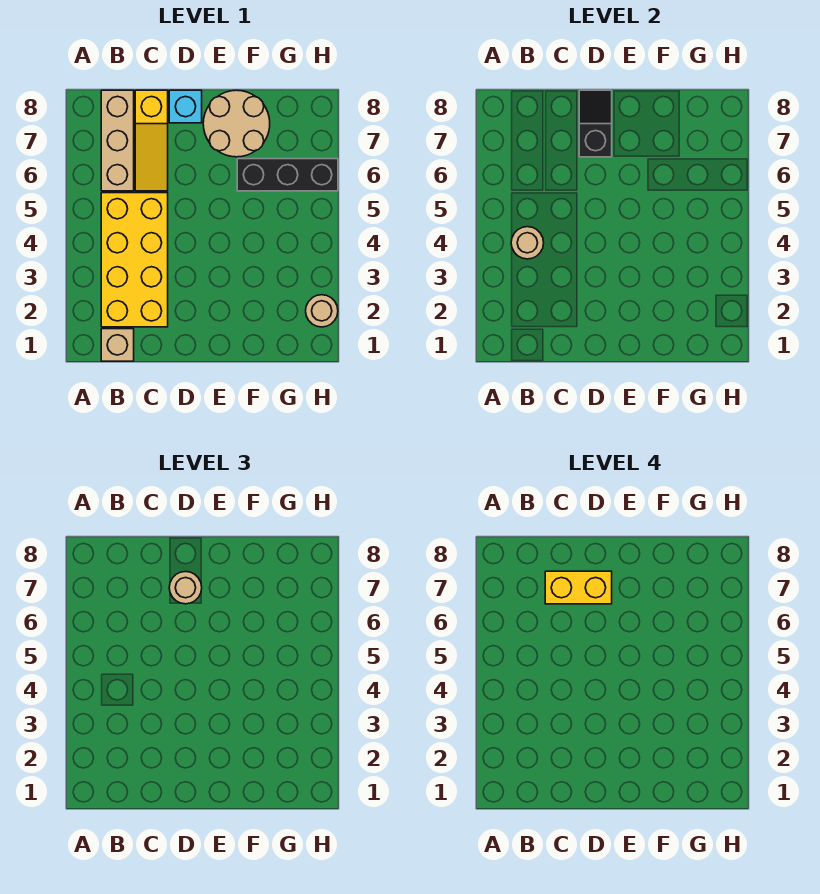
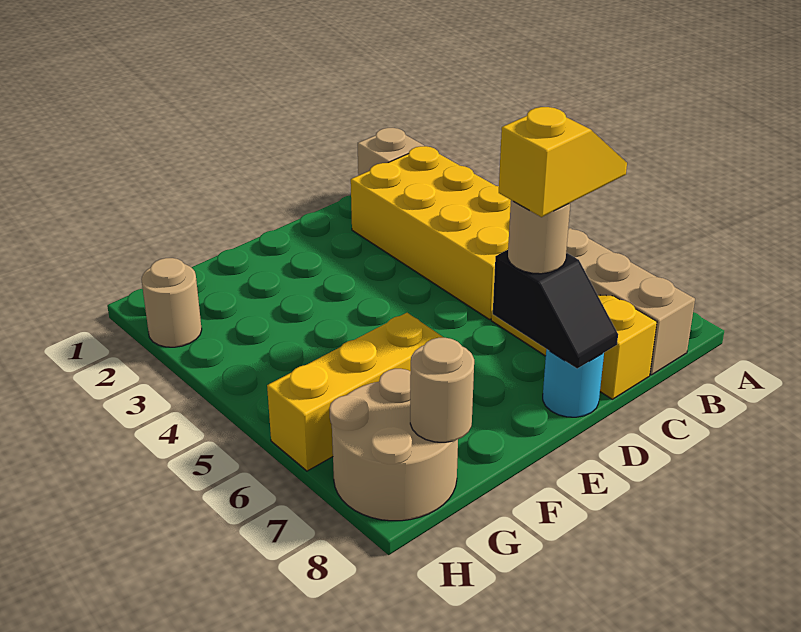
tan round brick B4 level 2 -> tan round brick G8 level 2
yellow brick C7:D7 level 4 -> yellow slope C7:D7 level 4 top D
cyan brick D8 level 1 -> cyan round brick D8 level 1
tan round brick E7:F8 level 1 -> tan round brick G7:H8 level 1
black brick F6:H6 level 1 -> yellow brick F6:H6 level 1

